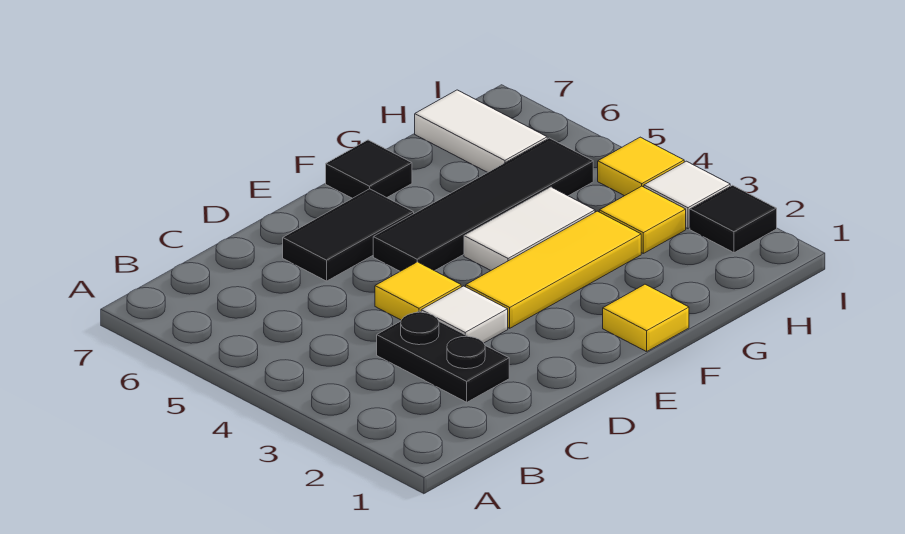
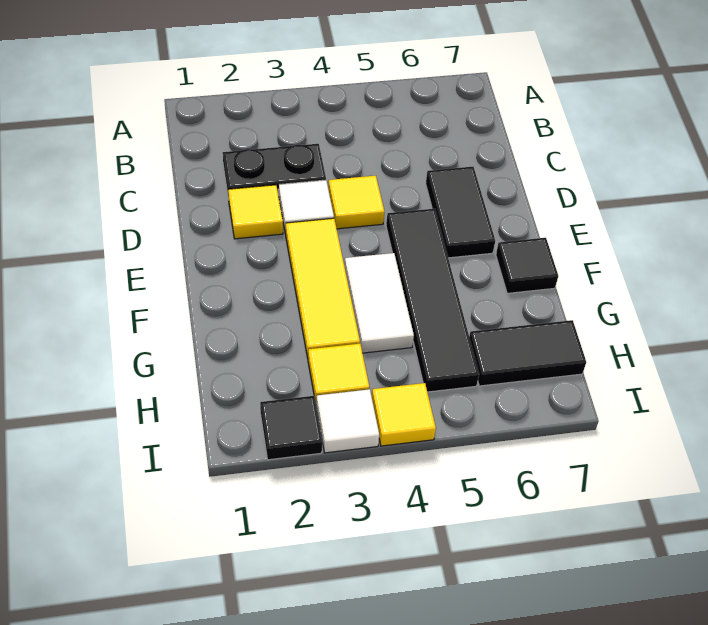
yellow tile F1 level 1 -> yellow tile D2 level 1
white tile H6:H7 level 1 -> black tile H6:H7 level 1

